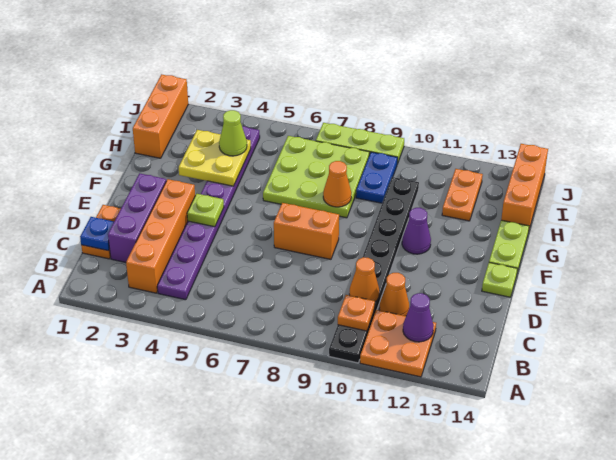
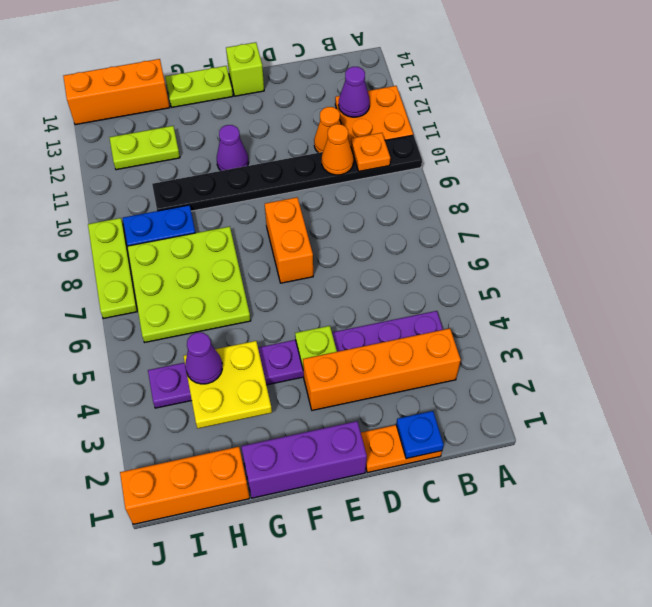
purple brick C2:E2 level 1 -> purple brick E1:G1 level 1
lime plate E14 level 1 -> lime brick E14 level 1
orange cone G8 level 2 -> none
lime cone H4 level 3 -> purple cone H4 level 3
orange plate H12:I12 level 1 -> lime plate H12:I12 level 1

